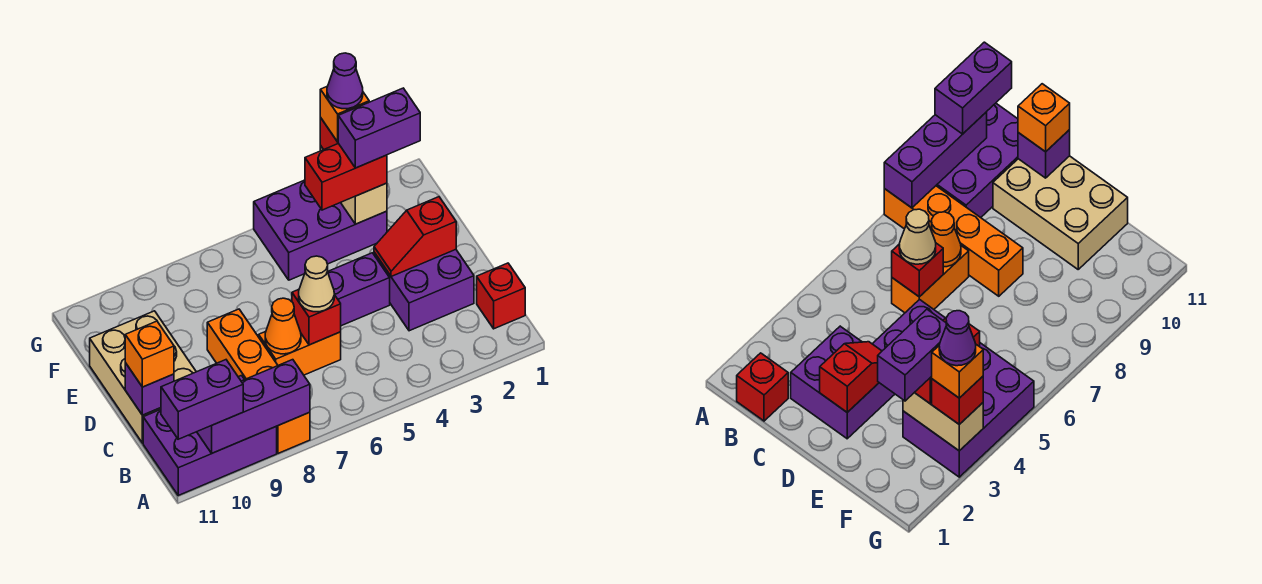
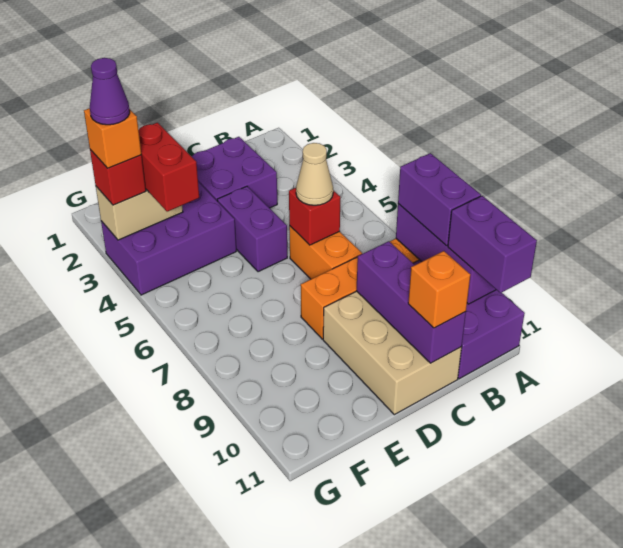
red brick B1 level 1 -> none
orange cone C7 level 2 -> none
tan brick C10:E11 level 1 -> tan brick C9:D11 level 1
purple brick C11 level 2 -> purple brick C9:C11 level 2
red slope D2:D3 level 2 top 2 -> none
purple brick F2:F3 level 4 -> purple brick A8:A9 level 3
purple brick F3:G5 level 1 -> purple brick E3:G4 level 1

